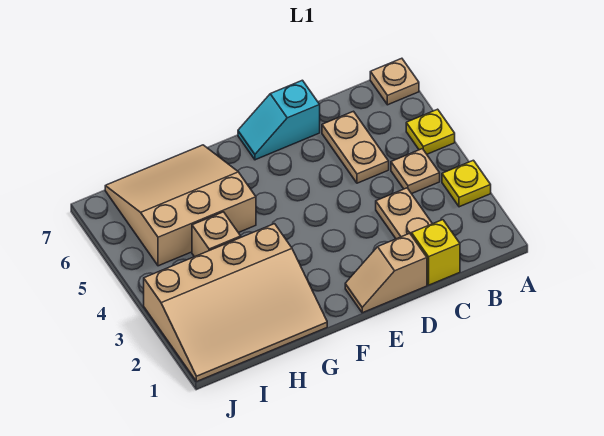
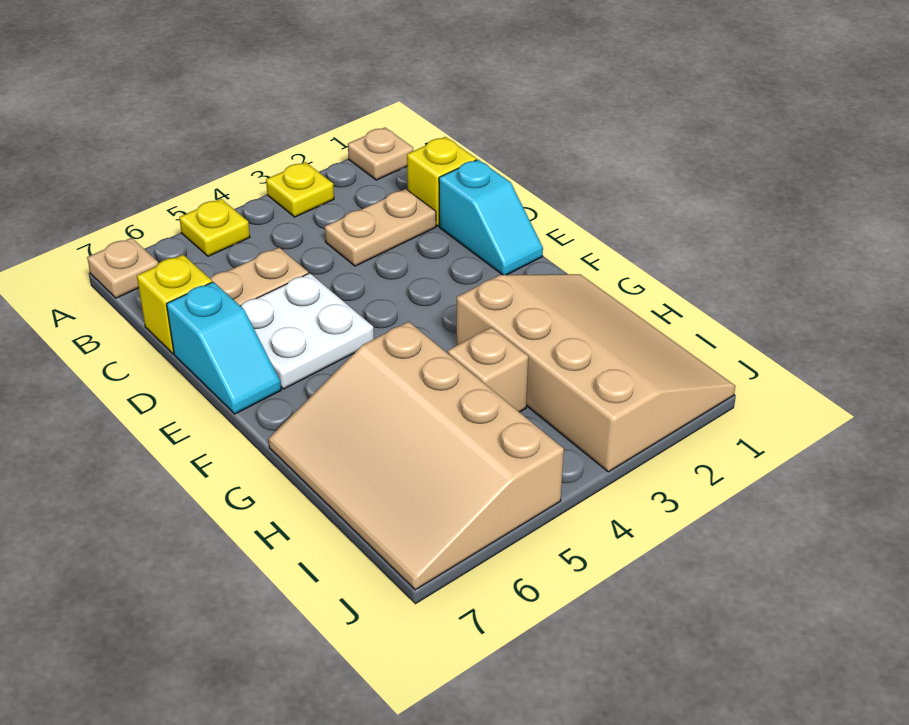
tan plate B4 level 1 -> tan plate A1 level 1
none -> yellow brick C7 level 1
tan slope D1:E1 level 1 top D -> cyan slope D1:E1 level 1 top D
none -> white plate D5:E6 level 1
tan slope G5:I7 level 1 top 5 -> tan slope G5:J7 level 1 top 5

